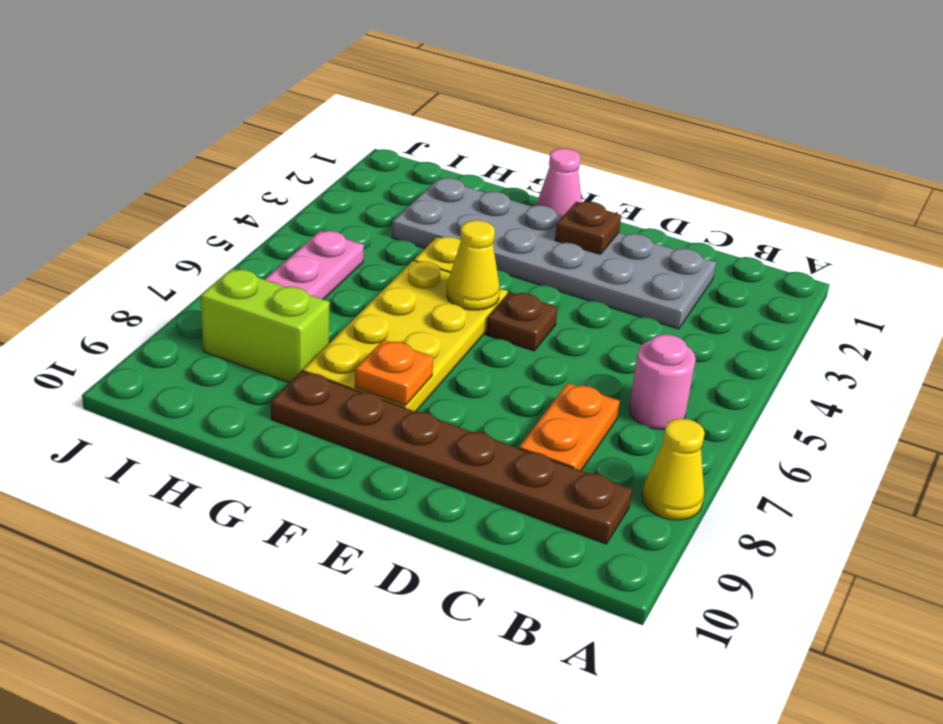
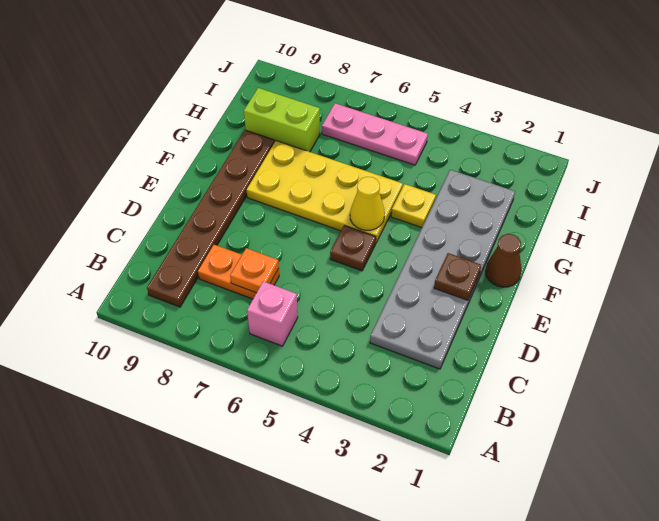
yellow cone A8 level 1 -> none
pink round brick B6 level 1 -> pink brick B6 level 1
pink cone F1 level 1 -> brown cone F1 level 1
orange plate F8 level 2 -> orange plate C7 level 2
lime brick H8:I8 level 1 -> lime brick H8:H9 level 1

